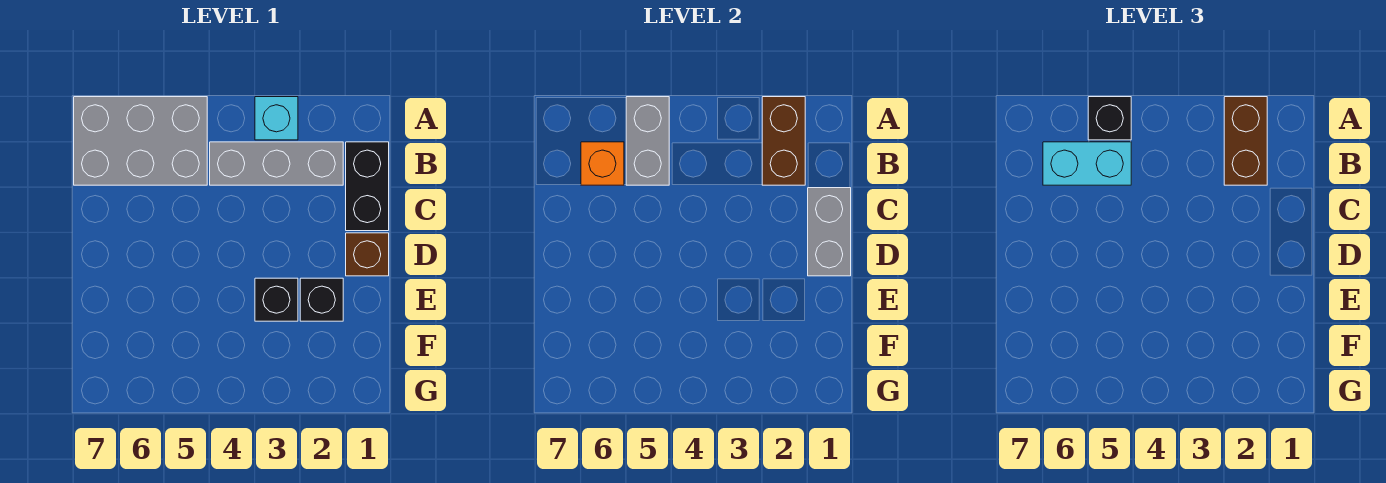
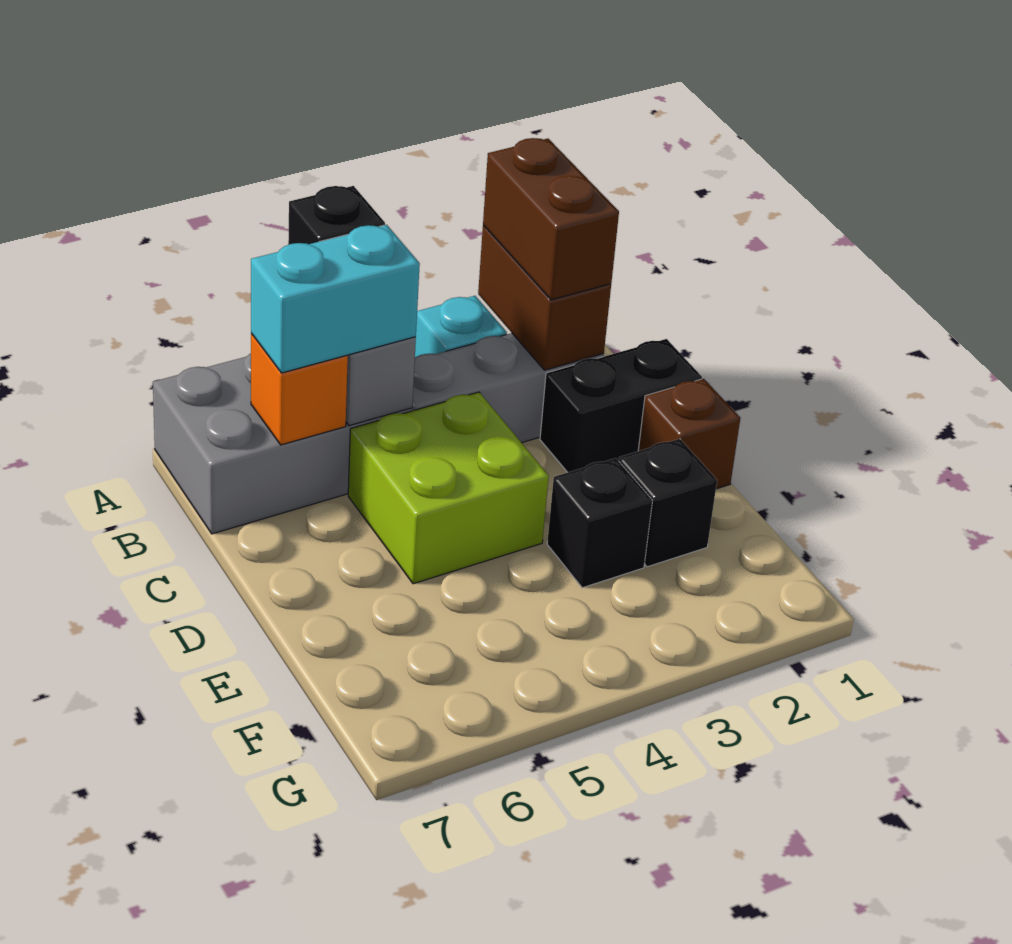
black brick B1:C1 level 1 -> black brick C1:C2 level 1
grey brick C1:D1 level 2 -> none
none -> lime brick C4:D5 level 1

